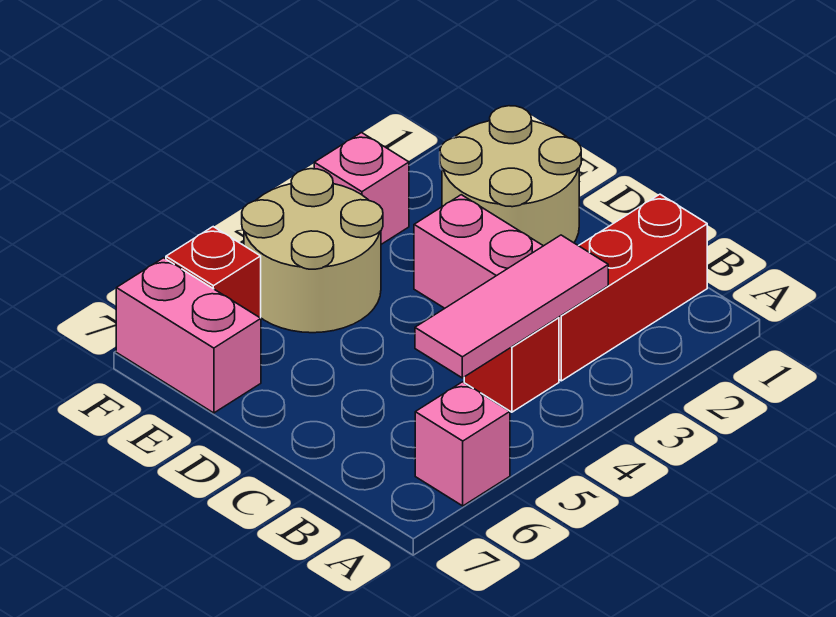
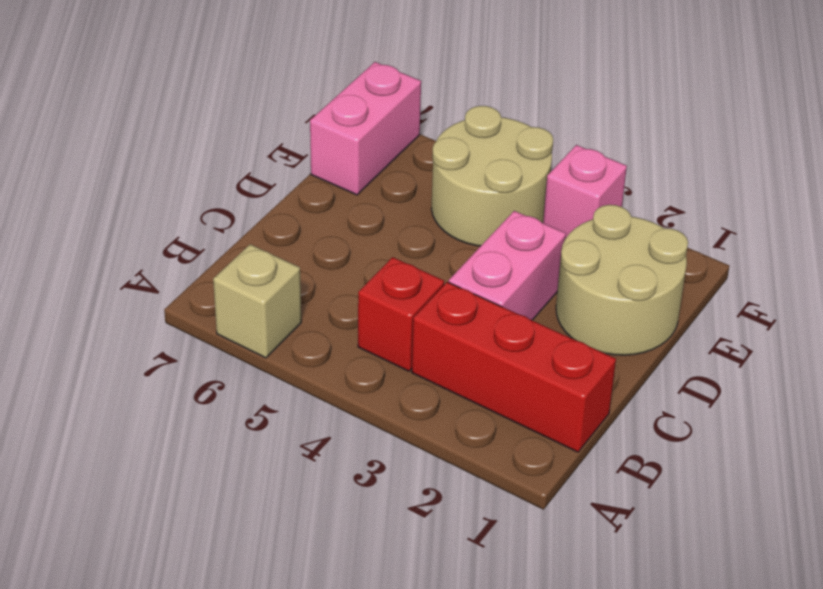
pink brick A6 level 1 -> tan brick A6 level 1
pink tile B3:B5 level 2 -> none
red brick F6 level 1 -> none

